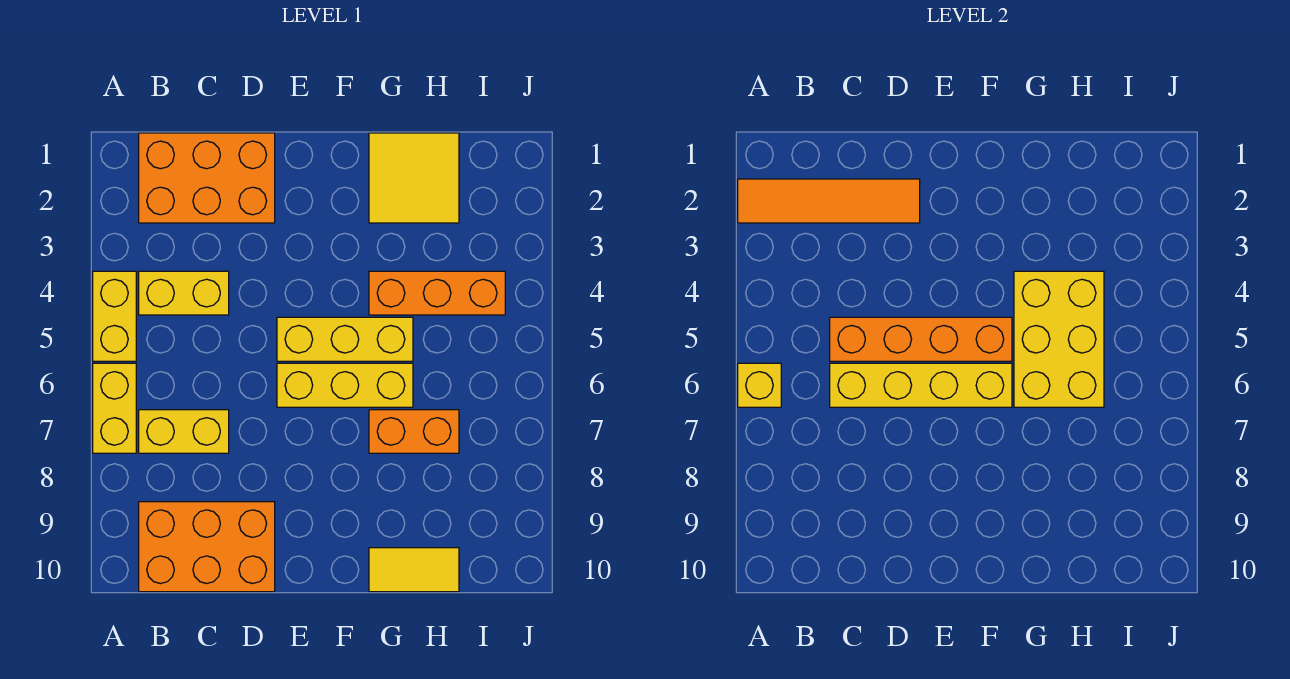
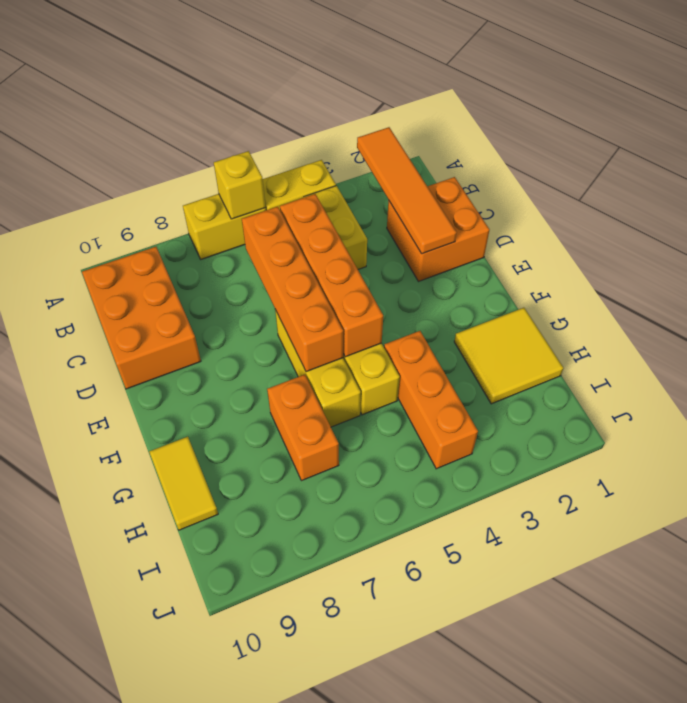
orange brick B1:D2 level 1 -> orange brick C1:D2 level 1
yellow brick B7:C7 level 1 -> none
yellow brick C6:F6 level 2 -> orange brick C6:F6 level 2
yellow brick G4:H6 level 2 -> none

